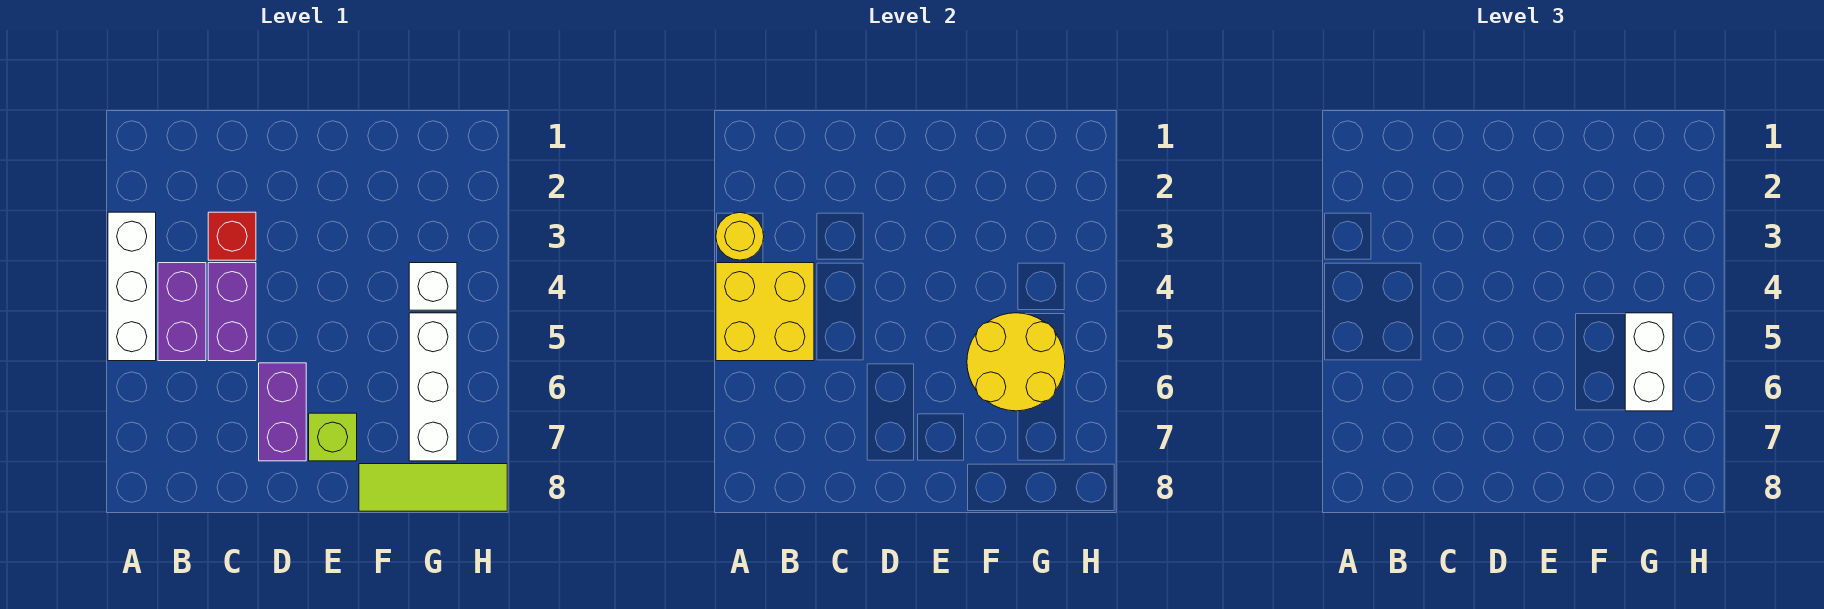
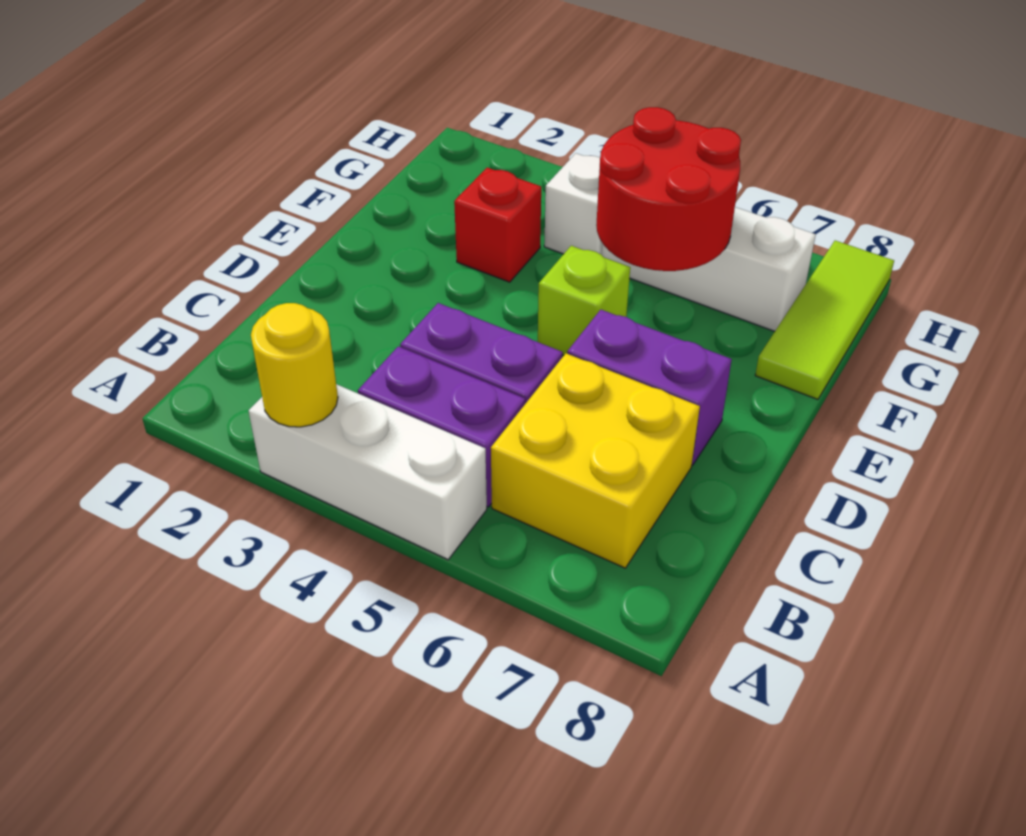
yellow brick A4:B5 level 2 -> yellow brick B6:C7 level 1
red brick C3 level 1 -> red brick F3 level 1
lime brick E7 level 1 -> lime brick E5 level 1
yellow round brick F5:G6 level 2 -> red round brick F5:G6 level 2
white brick G5:G6 level 3 -> none

